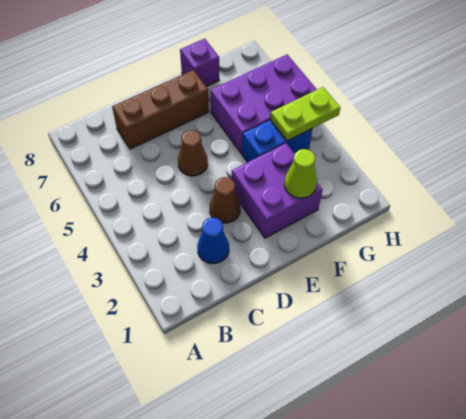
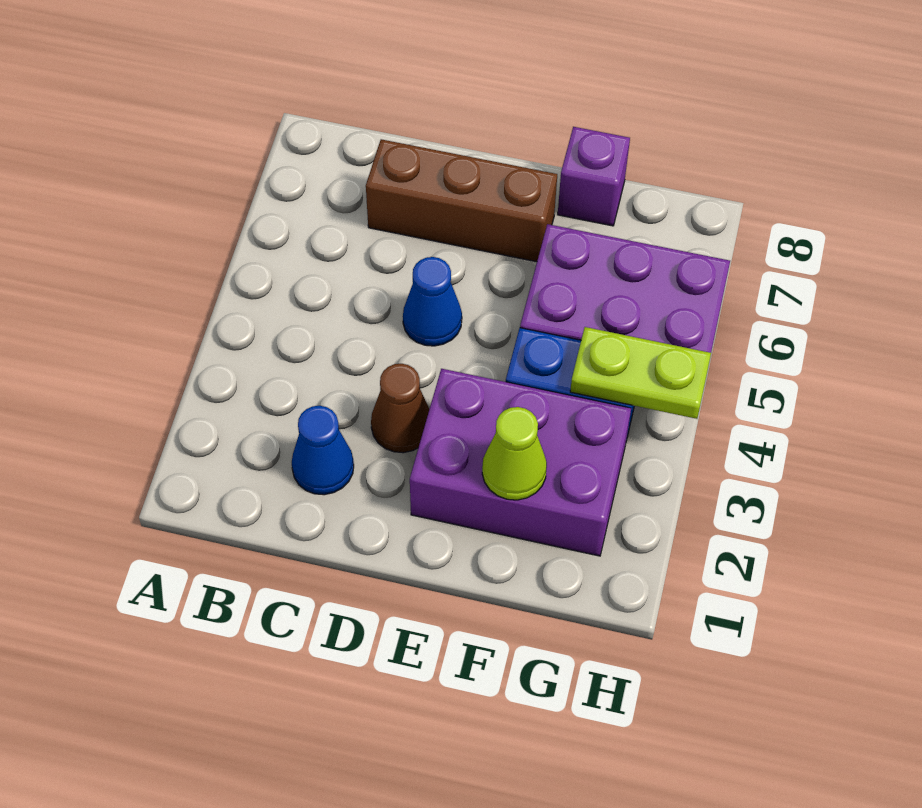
brown cone D5 level 1 -> blue cone D5 level 1
purple brick E2:F3 level 1 -> purple brick E2:G3 level 1

